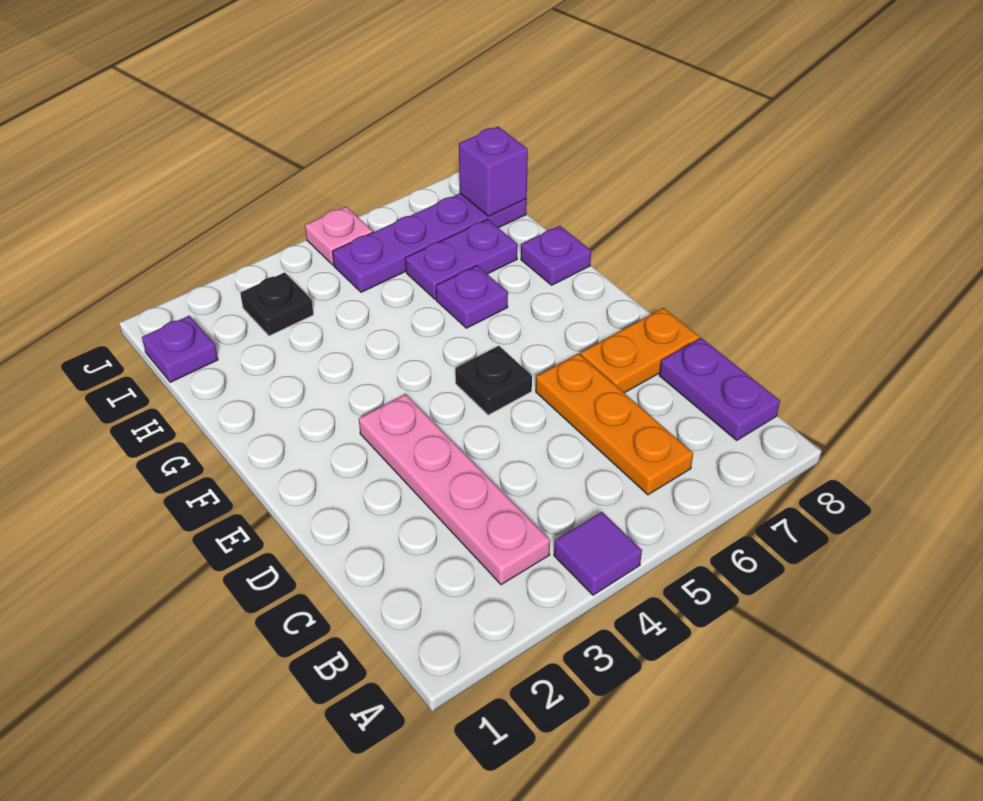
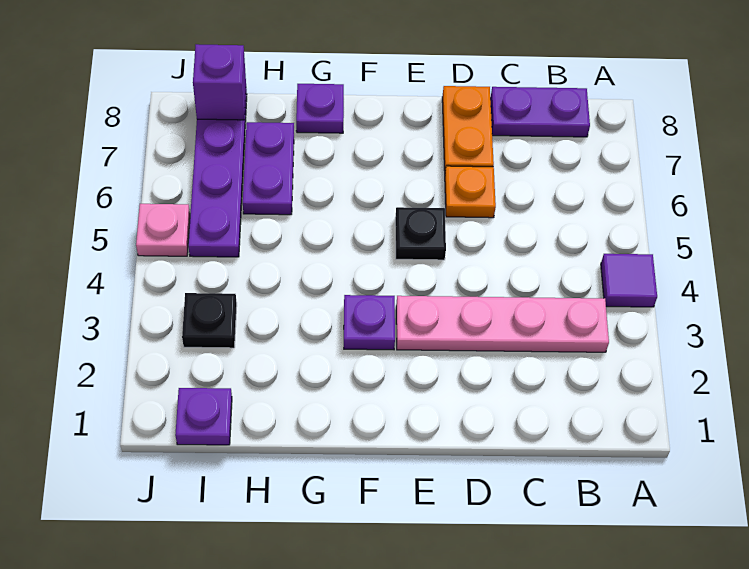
orange plate B6:D6 level 1 -> orange plate D6 level 1
purple plate G6 level 1 -> purple plate F3 level 1

